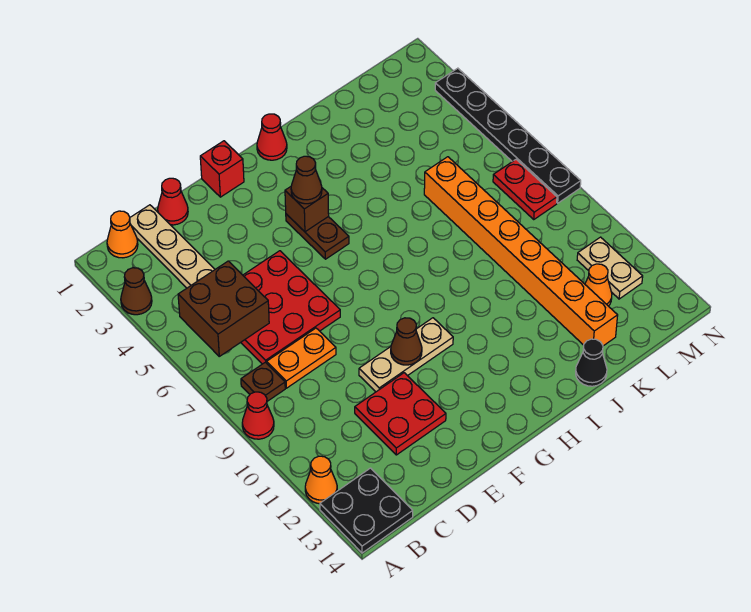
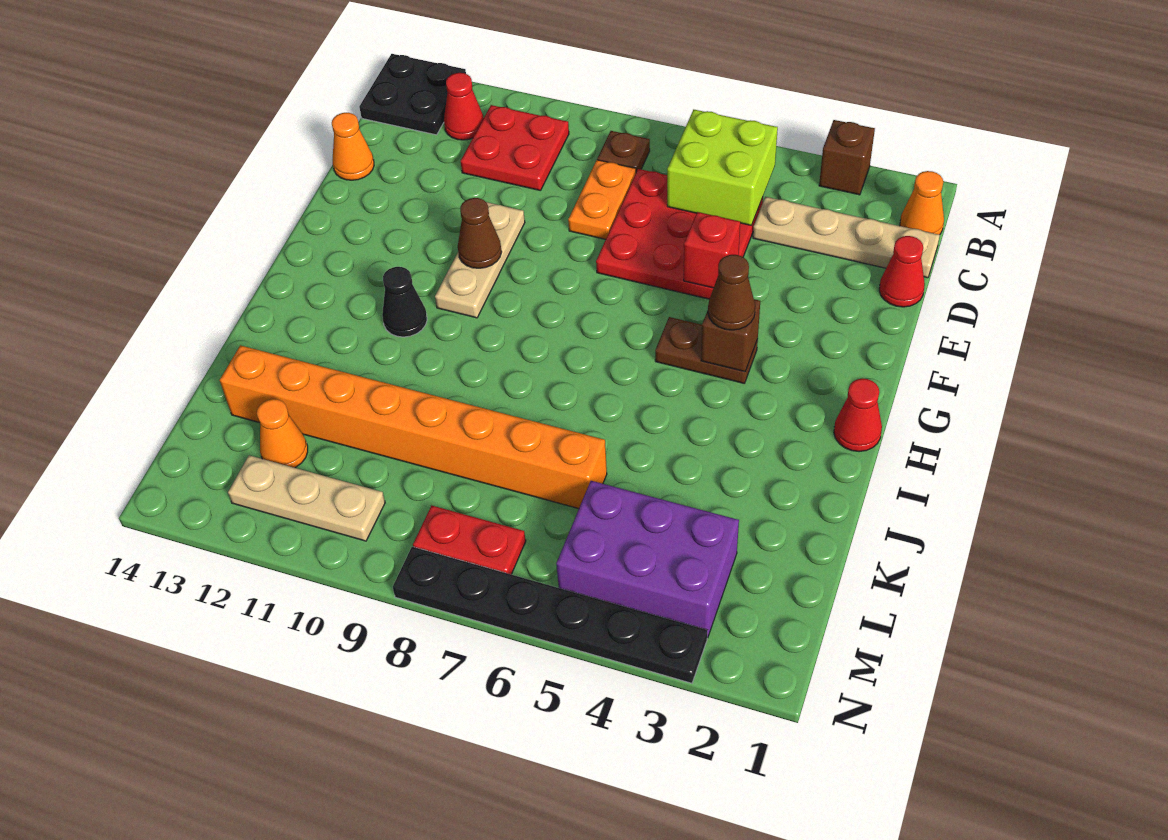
brown cone A3 level 1 -> brown brick A3 level 1
red cone A9 level 1 -> red cone B12 level 1
orange cone A12 level 1 -> orange cone D14 level 1
brown brick B5:C6 level 2 -> lime brick B5:C6 level 2
red plate D11:E12 level 1 -> red plate B10:C11 level 1
red brick F1 level 1 -> red brick E5 level 2
black cone J14 level 1 -> black cone H11 level 1
none -> purple brick L3:M5 level 1
tan plate M11:M12 level 1 -> tan plate M10:M12 level 1

